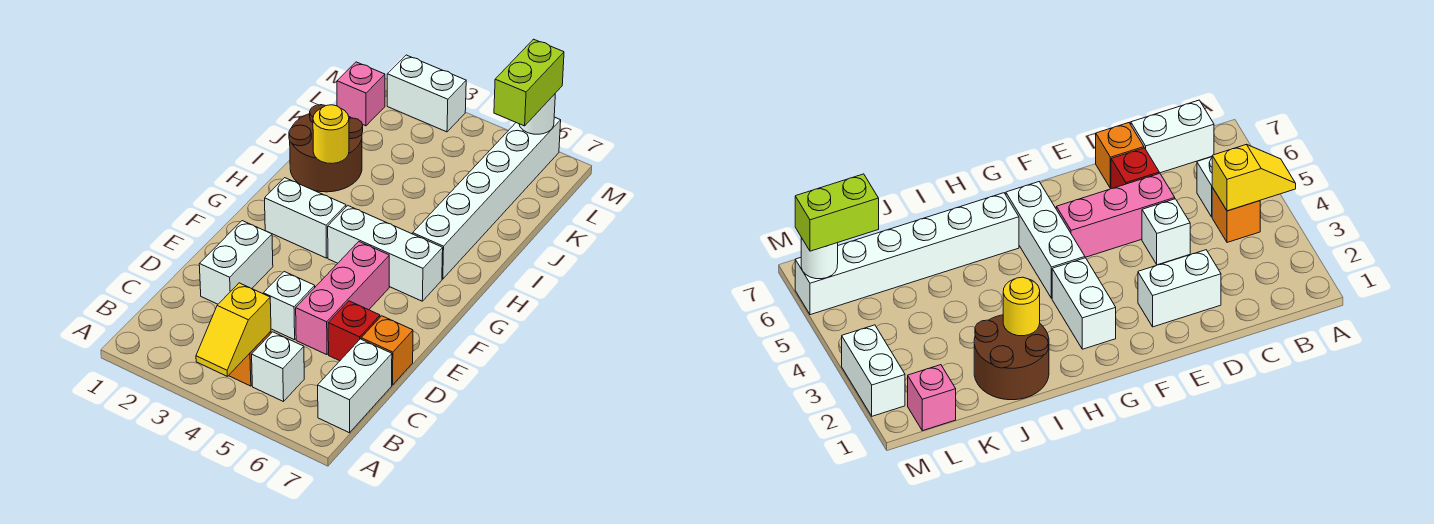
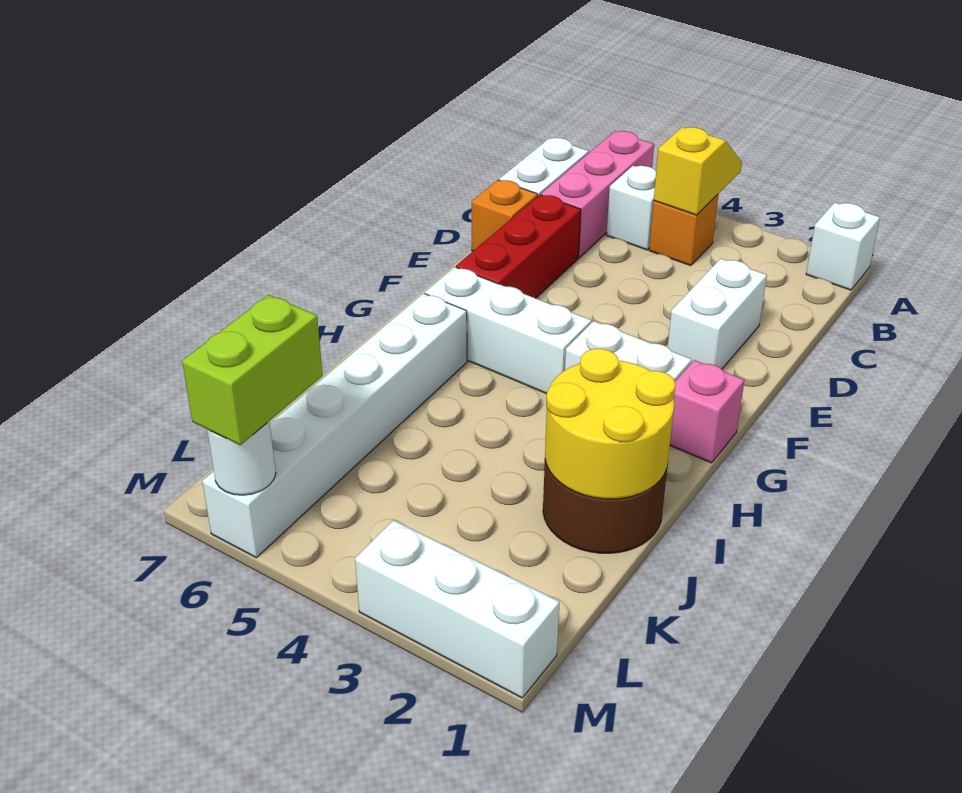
white brick D4 level 1 -> white brick A1 level 1
pink brick D5:F5 level 1 -> pink brick A6:C6 level 1
red brick D6 level 1 -> red brick D6:F6 level 1
yellow round brick I2 level 2 -> yellow round brick I1:J2 level 2
pink brick L1 level 1 -> pink brick G1 level 1
white brick M2:M3 level 1 -> white brick M1:M3 level 1

